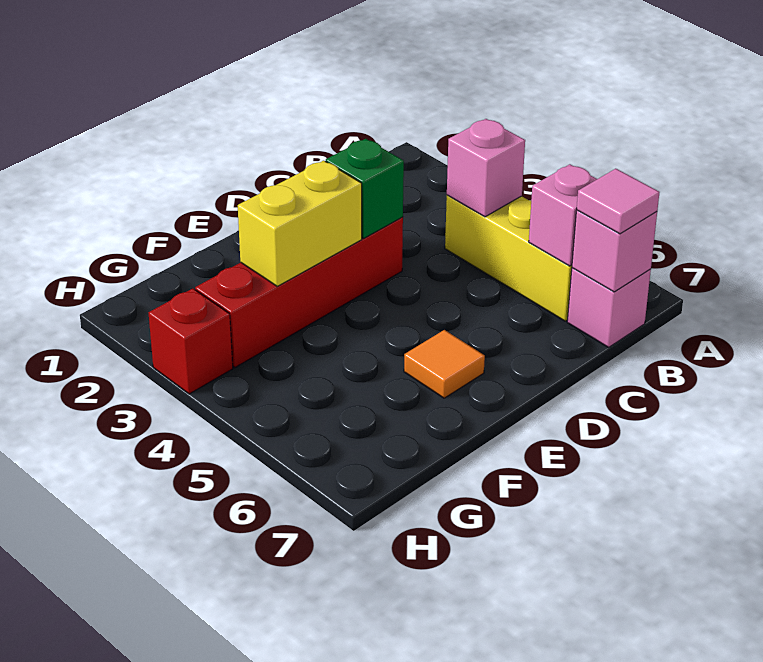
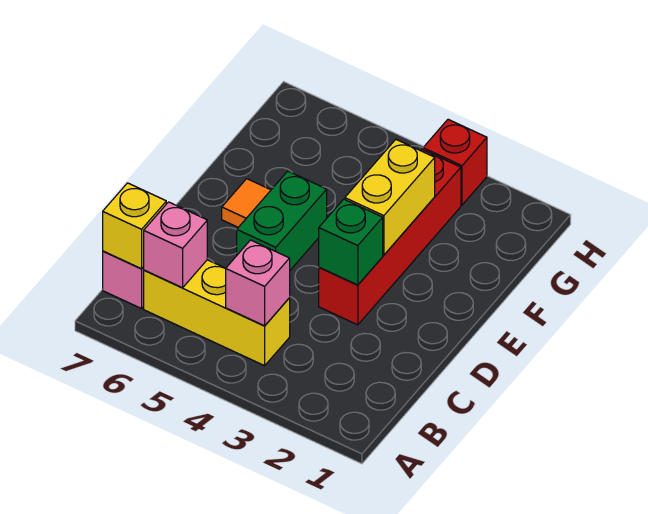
pink brick B7 level 2 -> yellow brick B7 level 2
pink tile B7 level 3 -> none
none -> green brick D5:E5 level 1

